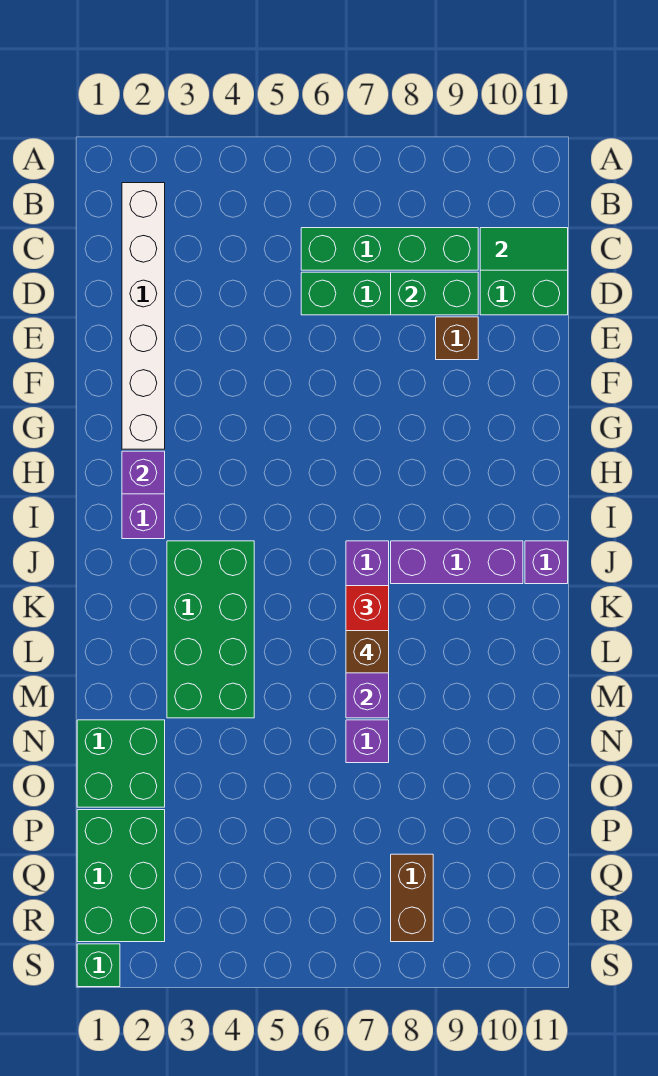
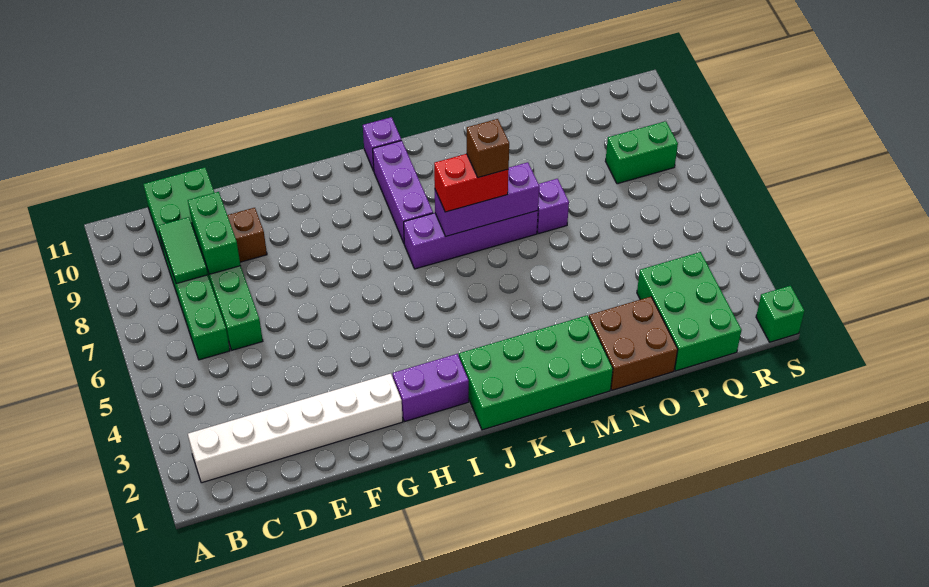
green tile C10:C11 level 2 -> green tile C8:C9 level 2
purple brick H2 level 2 -> none
green brick J3:M4 level 1 -> green brick J1:M2 level 1
green brick N1:O2 level 1 -> brown brick N1:O2 level 1
green brick P1:R2 level 1 -> green brick P1:Q3 level 1
brown brick Q8:R8 level 1 -> green brick Q8:R8 level 1

